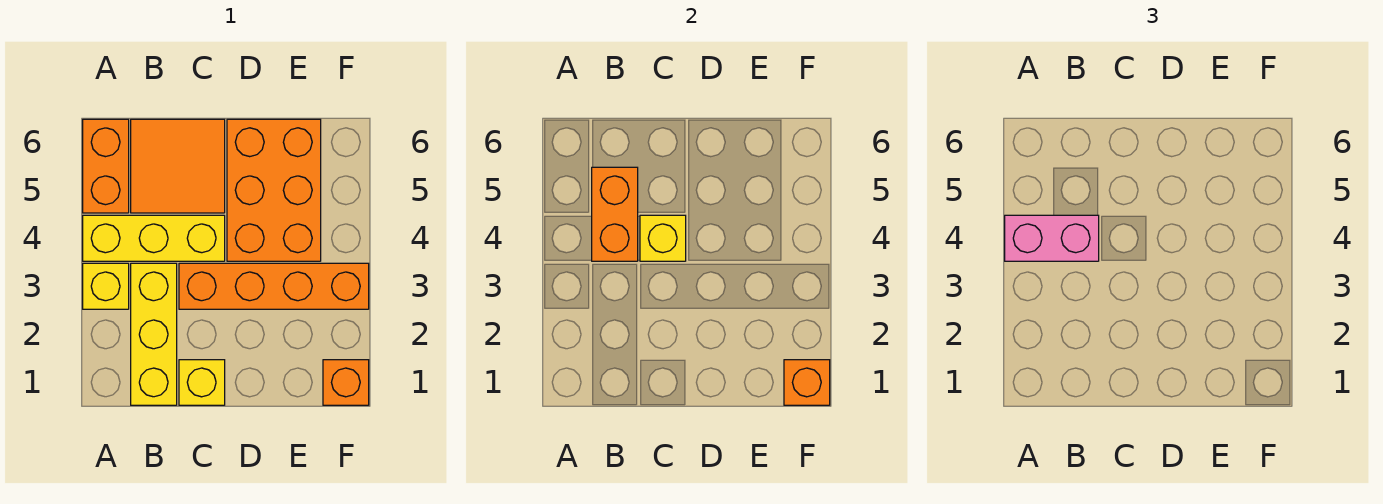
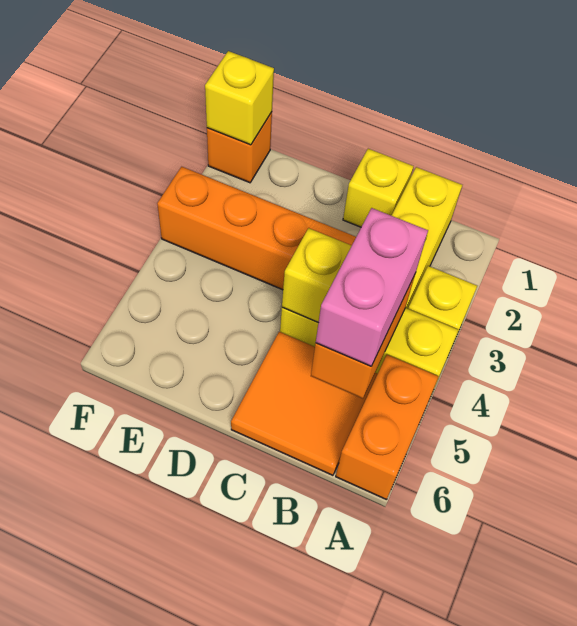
pink brick A4:B4 level 3 -> pink brick B4:B5 level 3
orange brick D4:E6 level 1 -> none
orange brick F1 level 2 -> yellow brick F1 level 2

